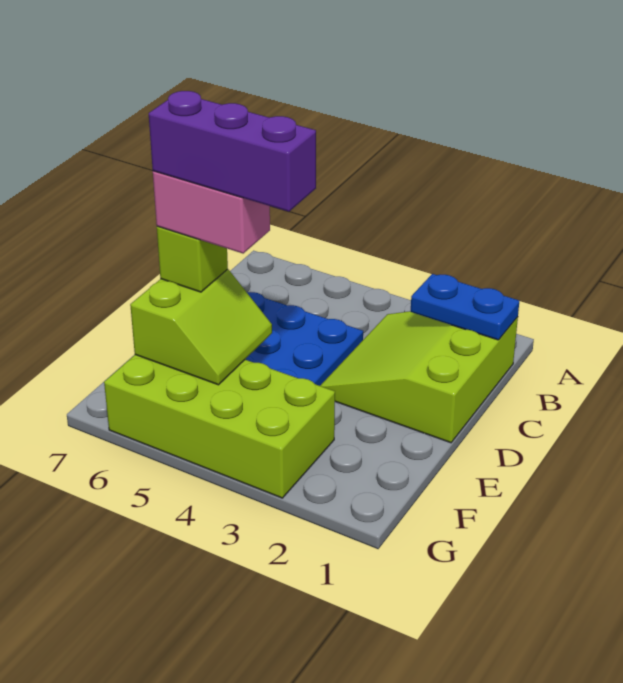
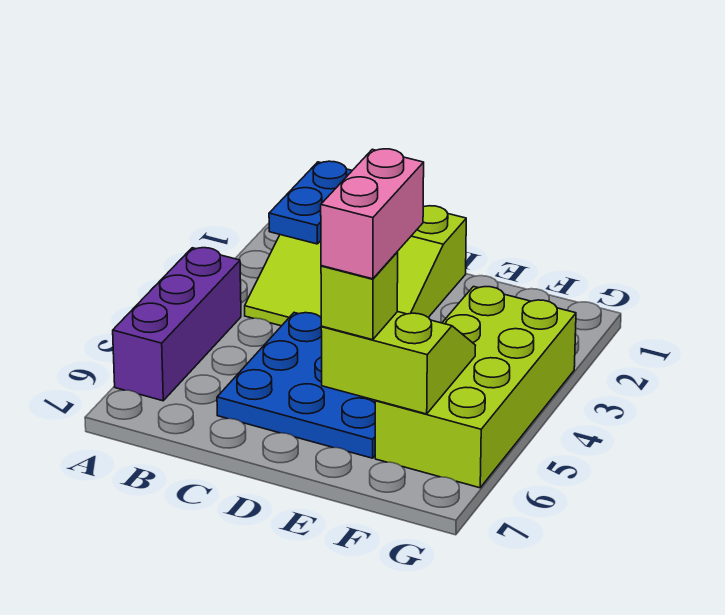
purple brick E4:E6 level 5 -> purple brick A4:A6 level 1

